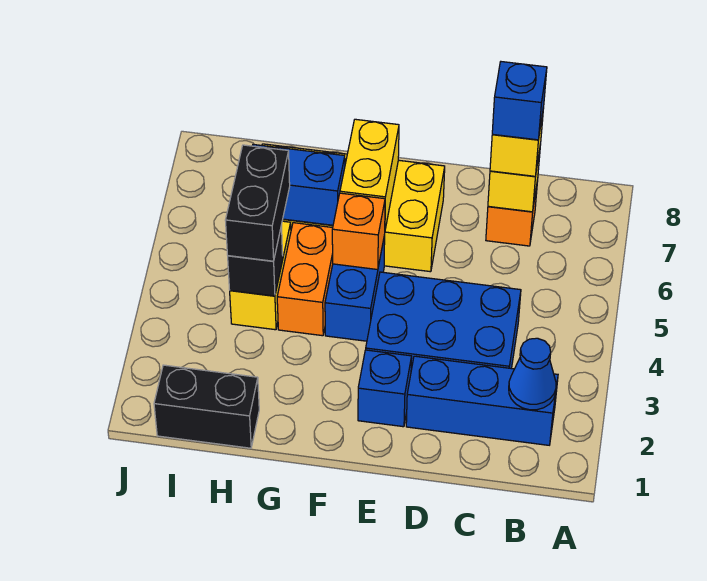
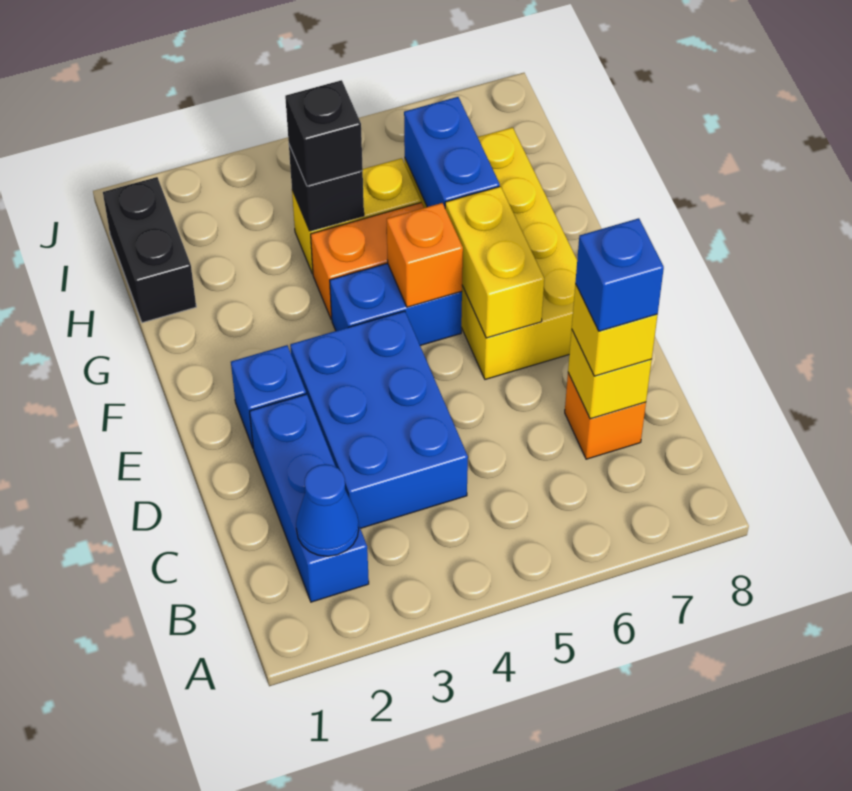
yellow brick F6:F7 level 2 -> yellow brick E6:F6 level 2
black brick H4:H5 level 3 -> black brick H4 level 3

